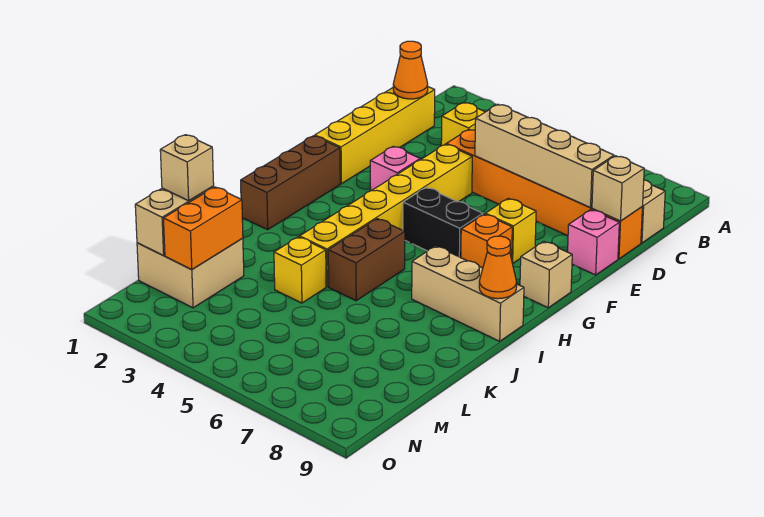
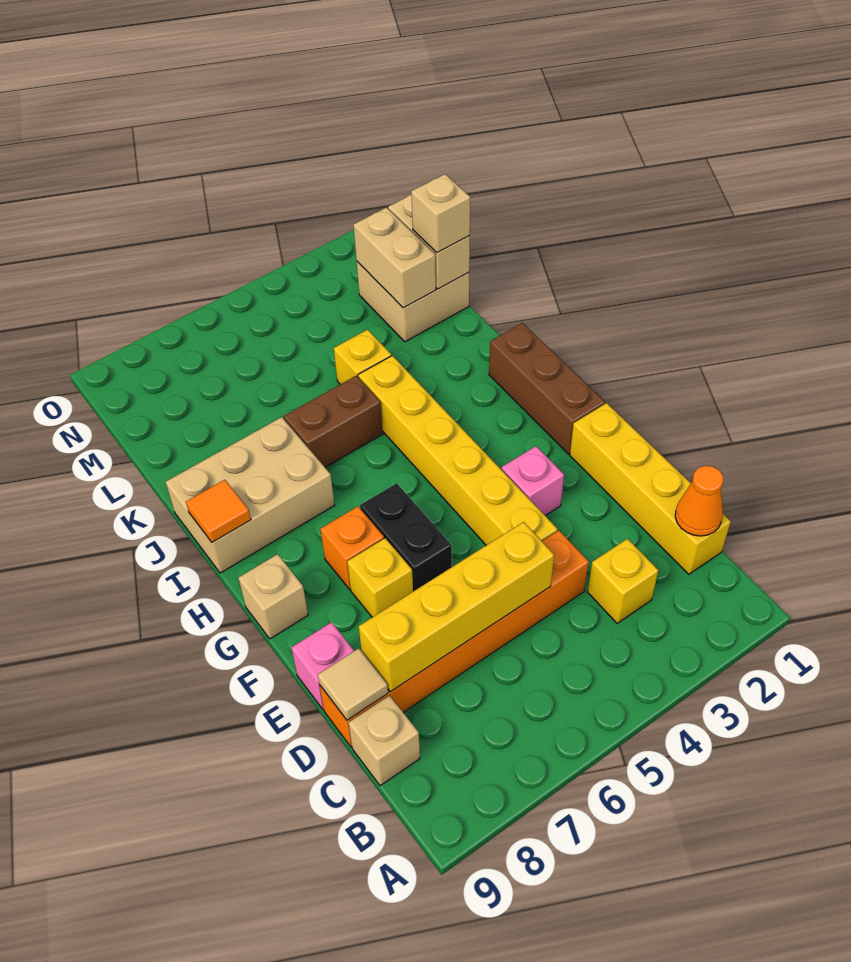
tan brick D5:D8 level 2 -> yellow brick D5:D8 level 2
tan brick D9 level 2 -> tan tile D9 level 2
black brick G5:G6 level 1 -> black brick F6:G6 level 1
brown brick I5:J5 level 1 -> brown brick J5:J6 level 1
tan brick I7:I9 level 1 -> tan brick I7:J9 level 1
orange cone I9 level 2 -> orange tile I9 level 2
orange brick L2:M2 level 2 -> tan brick L2:M2 level 2

